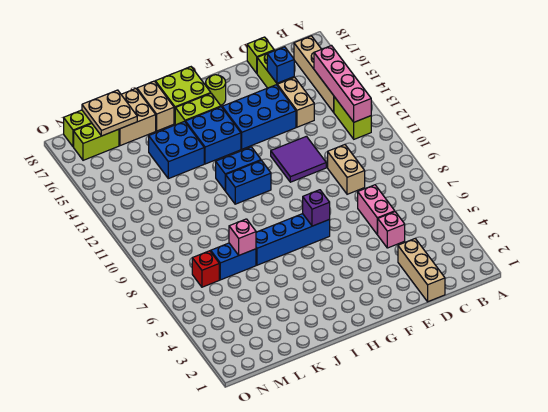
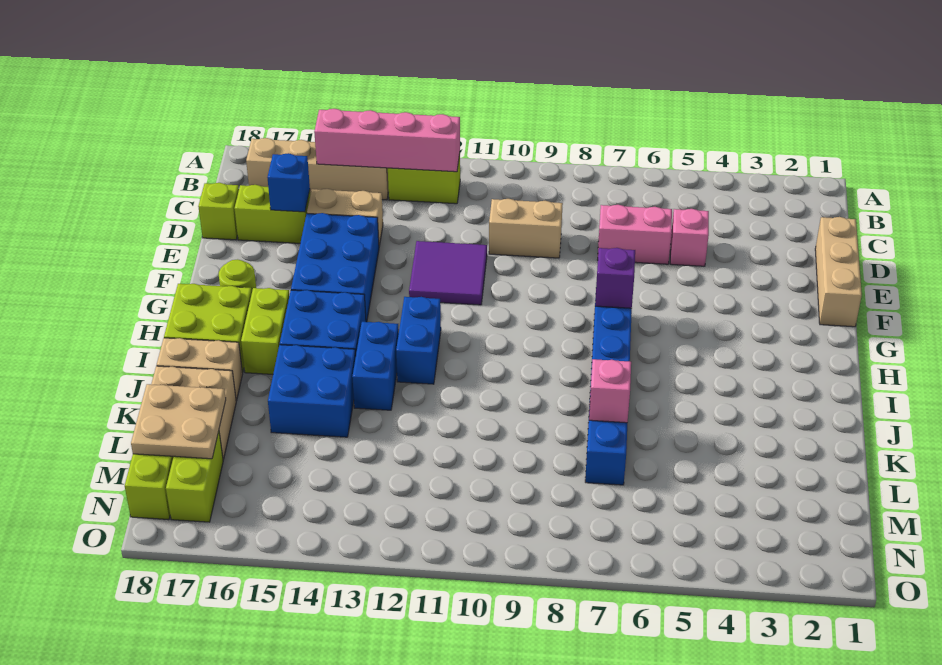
tan brick D1:D3 level 1 -> tan brick D1:F1 level 1
blue brick H11:I11 level 1 -> blue brick I13:J13 level 1
red brick M7 level 1 -> none

